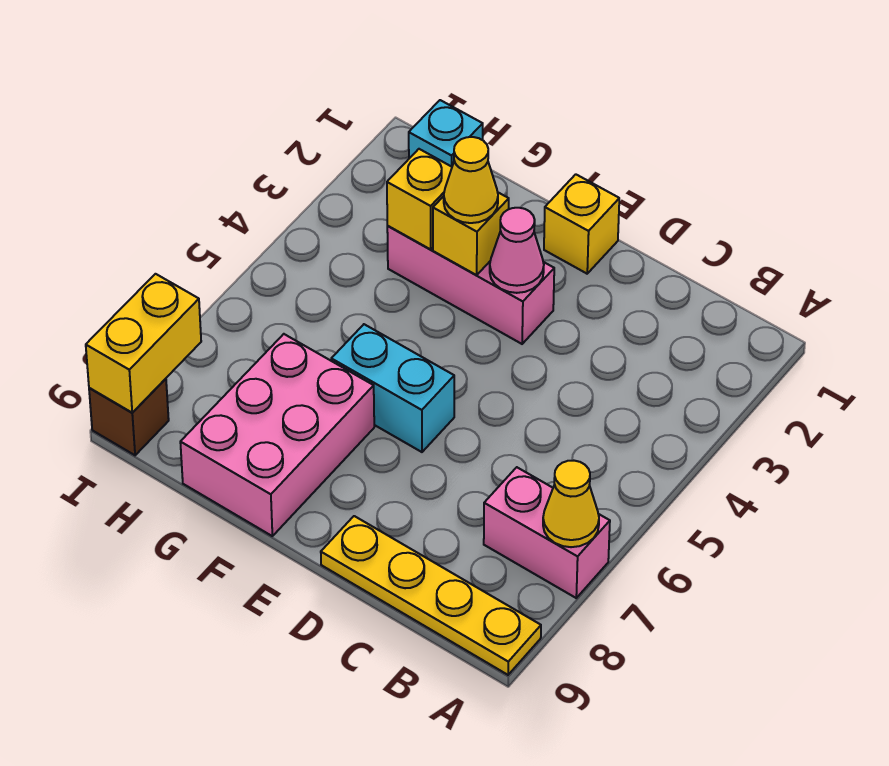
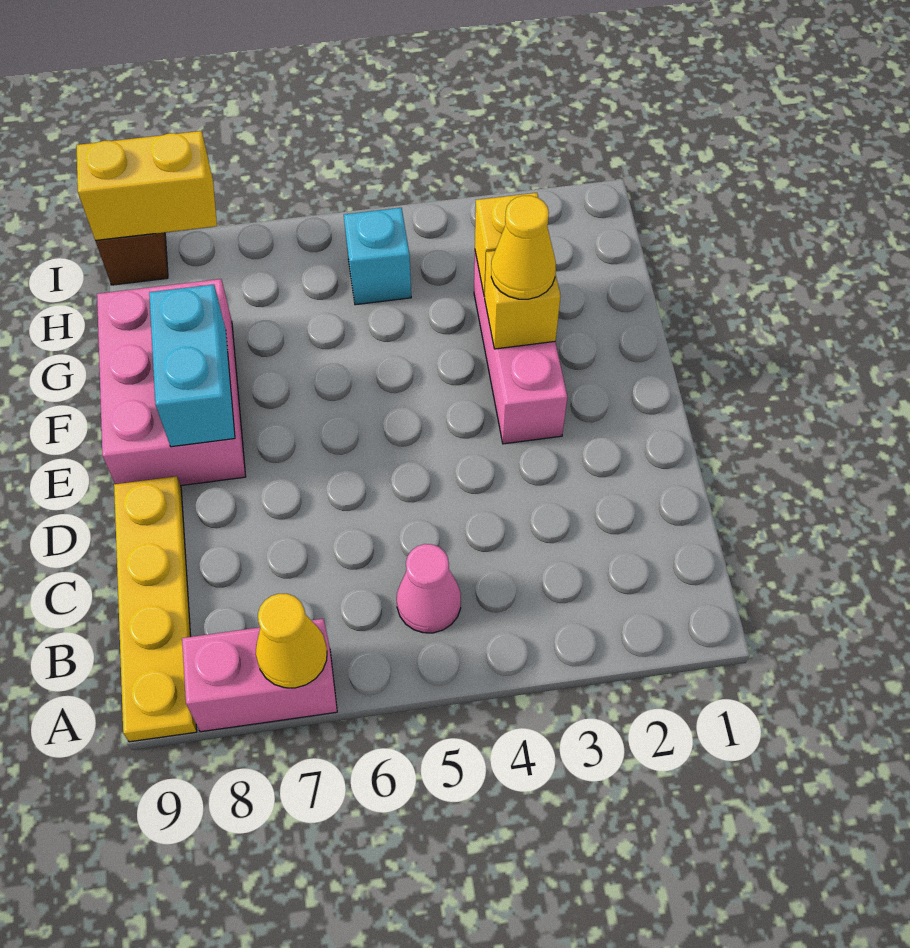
pink brick A7:B7 level 1 -> pink brick A7:A8 level 1
yellow brick E1 level 1 -> none
pink cone E3 level 2 -> pink cone B5 level 1
cyan brick E6:F6 level 1 -> cyan brick E8:F8 level 2
pink brick F7:G9 level 1 -> pink brick E8:G9 level 1
cyan brick H1 level 1 -> cyan brick H5 level 1

